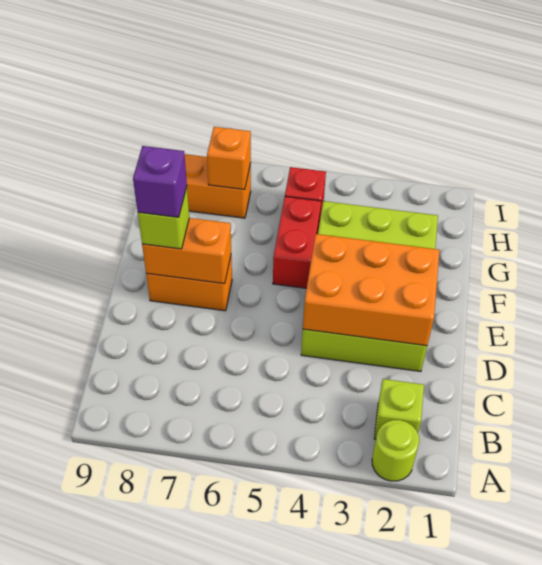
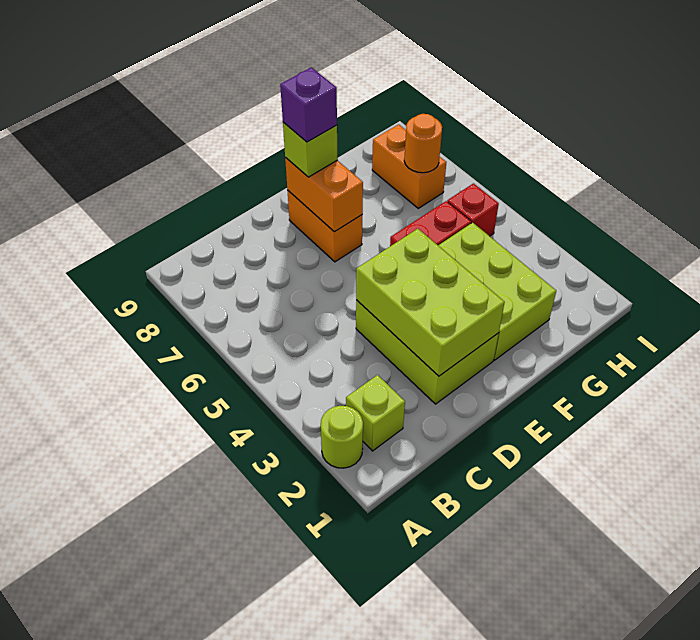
orange brick D2:E4 level 2 -> lime brick D2:E4 level 2
orange brick H7 level 2 -> orange round brick H7 level 2

